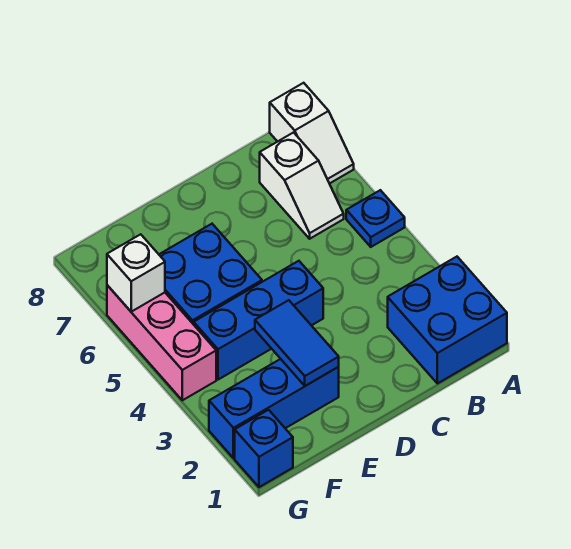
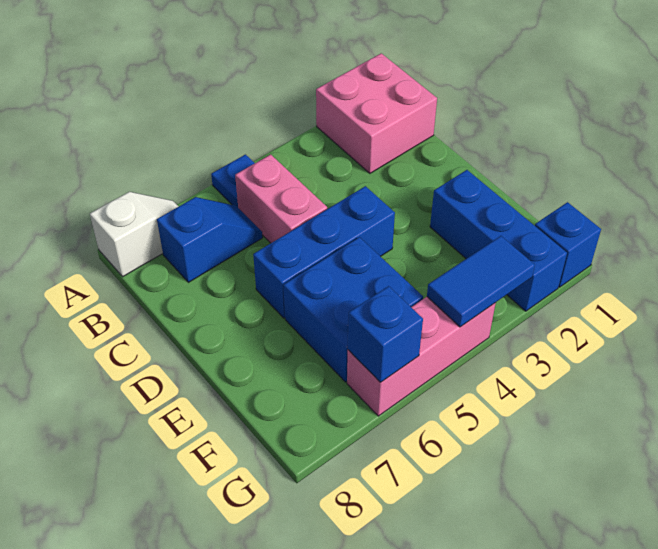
blue brick A1:B2 level 1 -> pink brick A1:B2 level 1
none -> pink brick B5:C5 level 1
white slope B6:B7 level 1 top 7 -> blue slope B6:B7 level 1 top 7
blue brick D4:F4 level 1 -> blue brick D4:D6 level 1
blue tile E2:E3 level 2 -> blue tile G3:G4 level 2
white brick G6 level 2 -> blue brick G6 level 2

